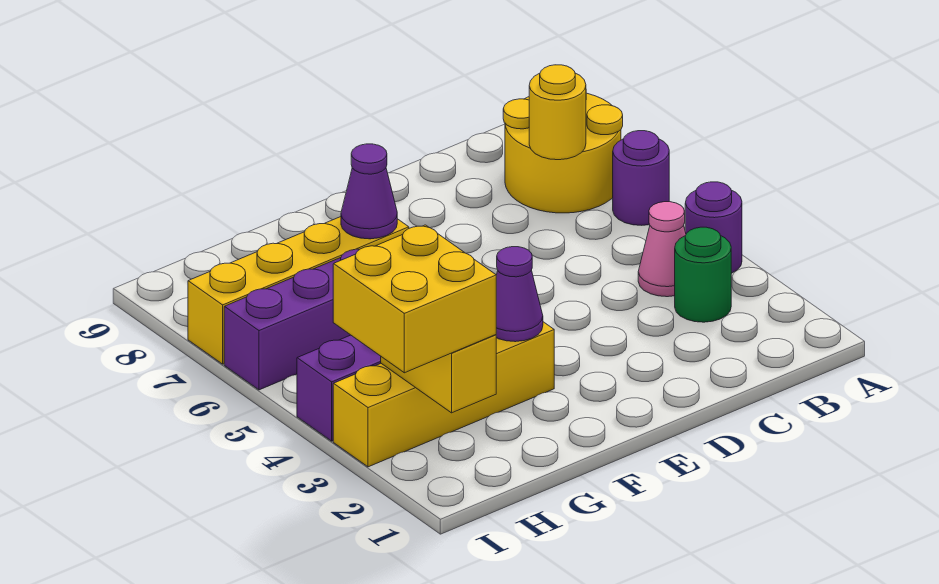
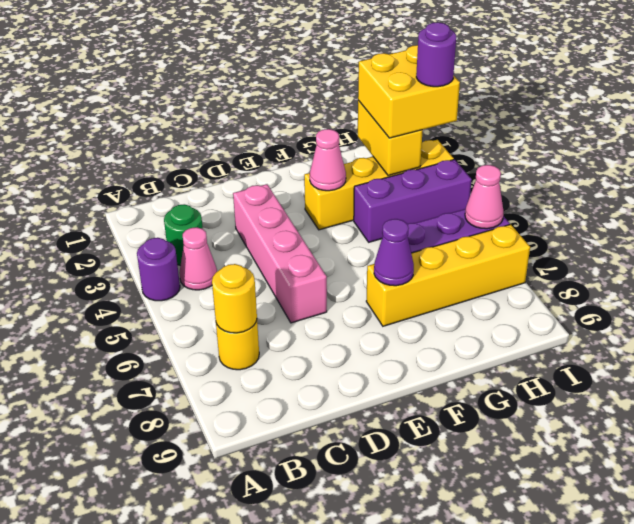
purple round brick A6 level 1 -> purple round brick I3 level 4
yellow round brick A7:B8 level 1 -> yellow round brick B7 level 1
none -> pink brick D3:D6 level 1
purple cone F3 level 2 -> pink cone F3 level 2
none -> pink cone I6 level 2

